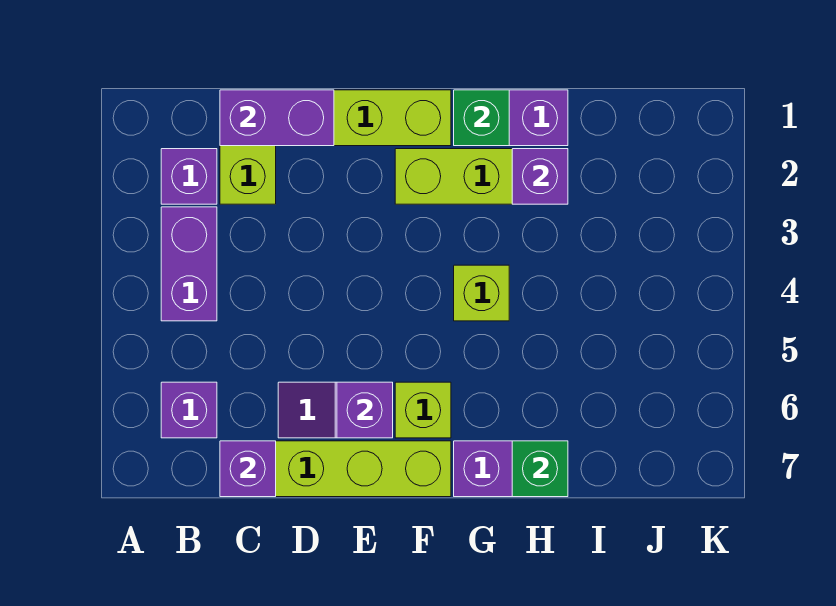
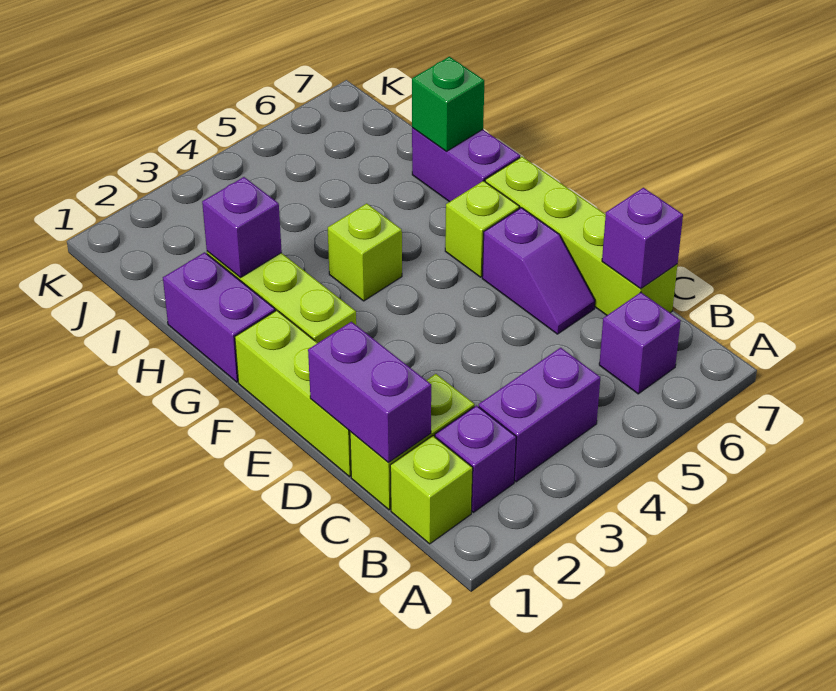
none -> lime brick B1 level 1
purple brick E6 level 2 -> none
green brick G1 level 2 -> none

